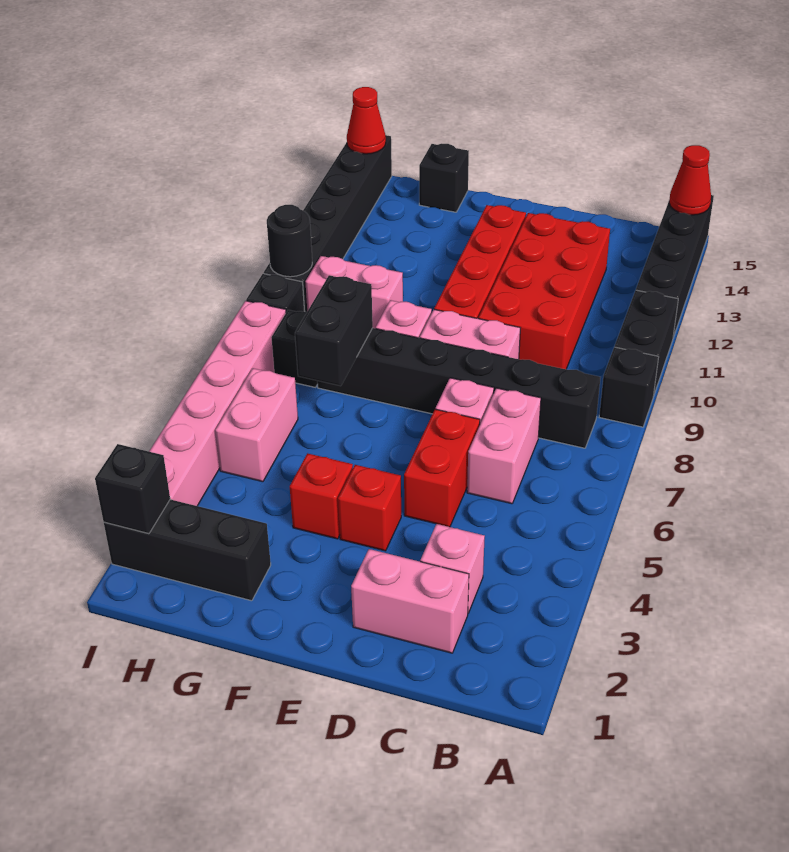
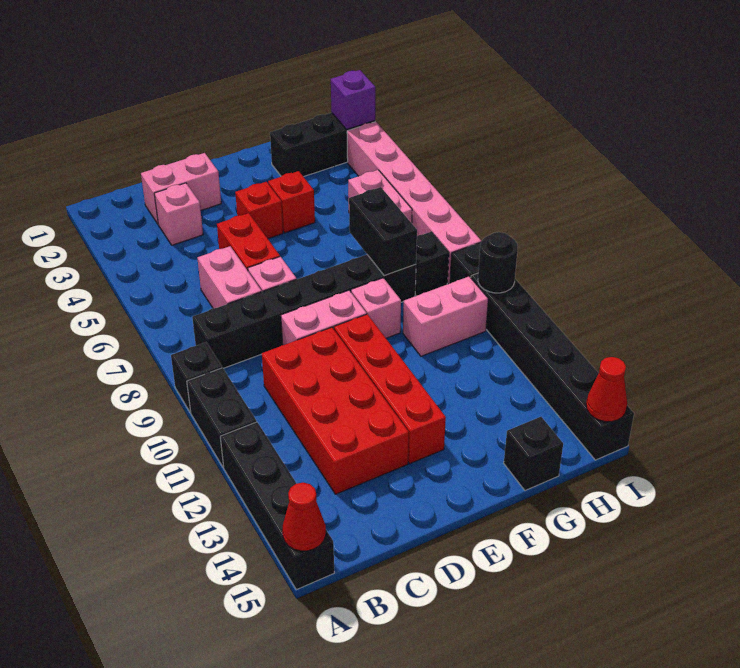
black brick I2 level 2 -> purple brick I2 level 2

